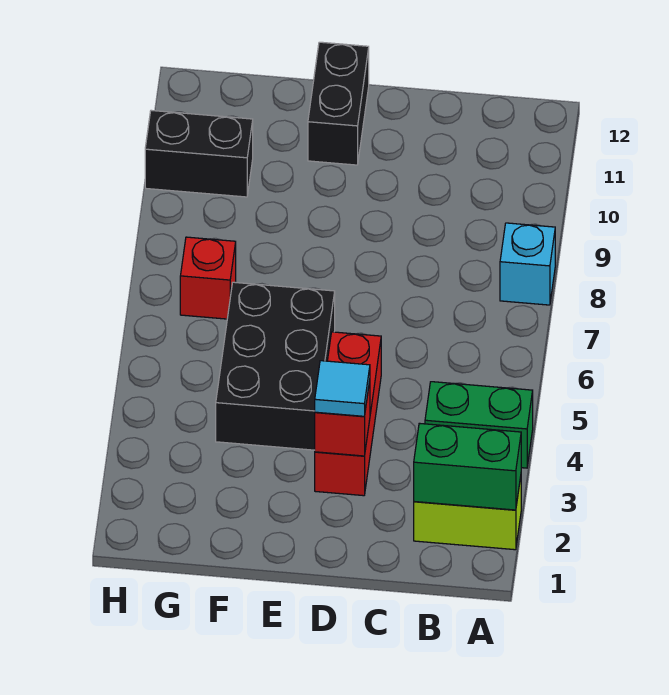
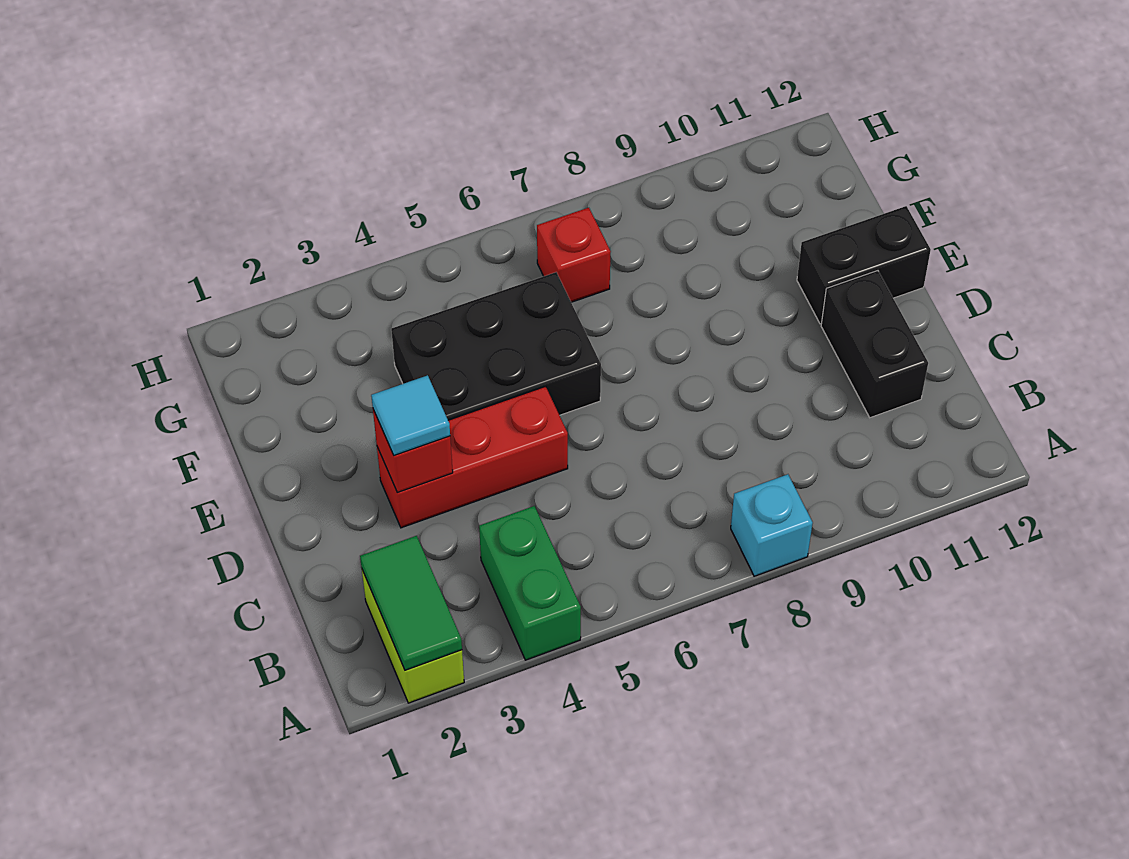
green brick A2:B2 level 2 -> green tile A2:B2 level 2
black brick G10:H10 level 1 -> black brick C11:D11 level 1

